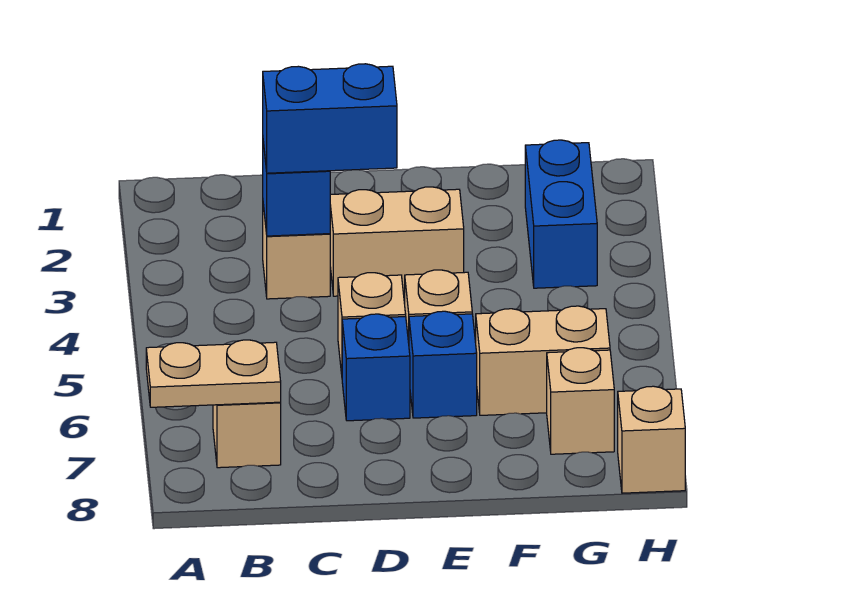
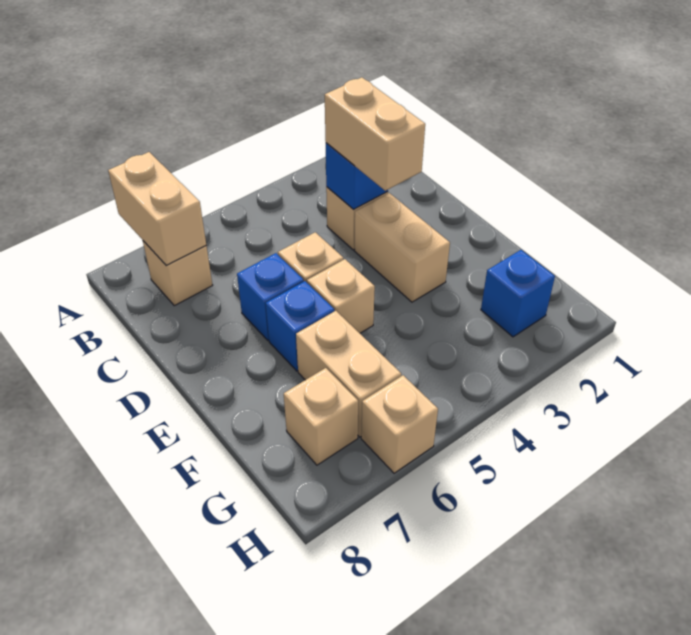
tan plate A7:B7 level 2 -> tan brick A7:B7 level 2
blue brick C3:D3 level 3 -> tan brick C3:D3 level 3
blue brick G2:G3 level 1 -> blue brick G2 level 1
tan brick H8 level 1 -> tan brick H6 level 1

